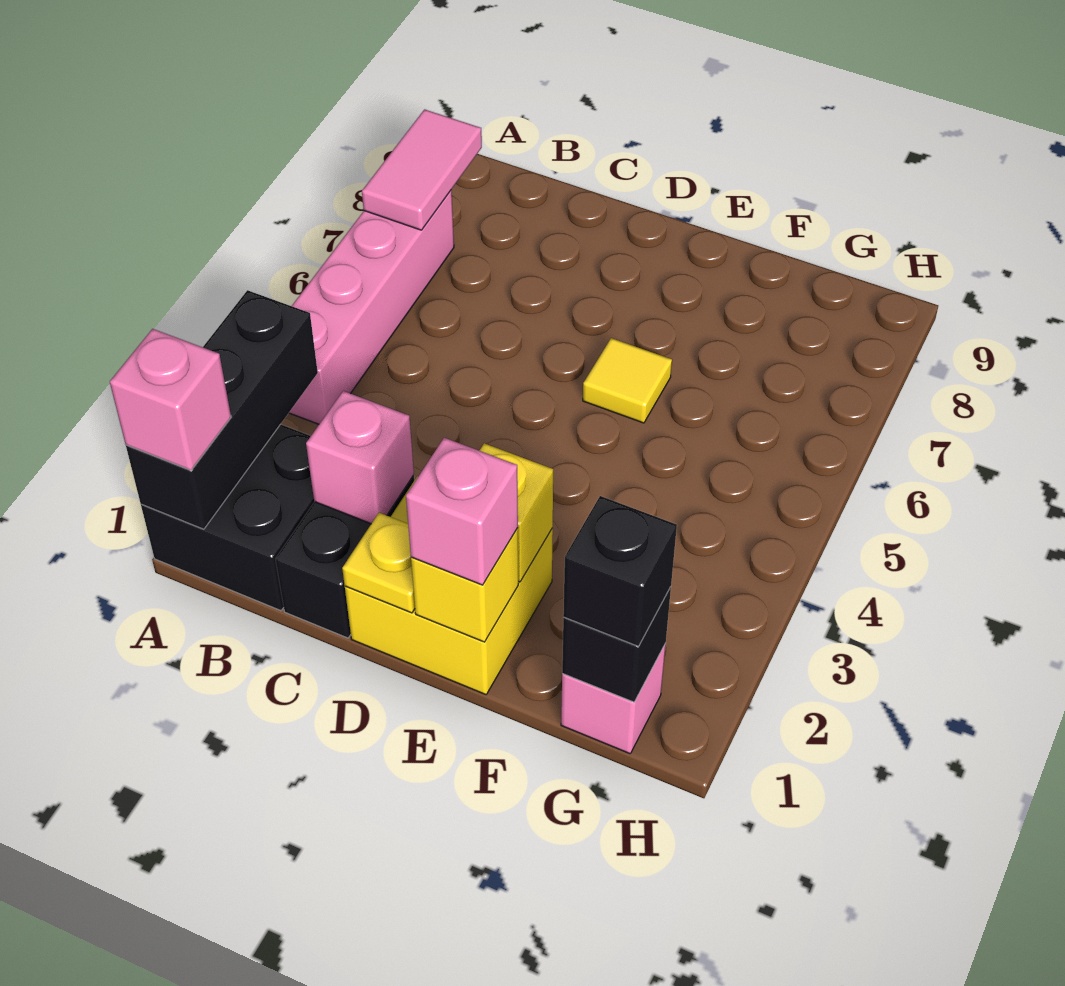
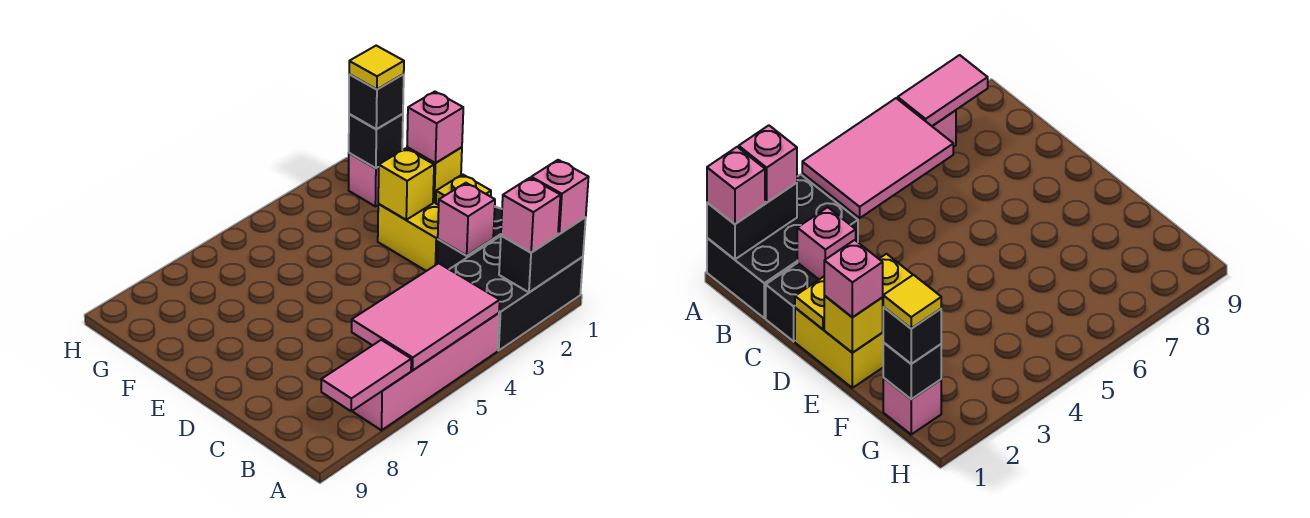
black brick A1:B2 level 1 -> black brick A1:B3 level 1
black brick A1:A3 level 2 -> black brick A1:A2 level 2
none -> pink brick A2 level 3
none -> pink tile A4:B6 level 2
yellow tile E6 level 1 -> yellow tile G1 level 4

